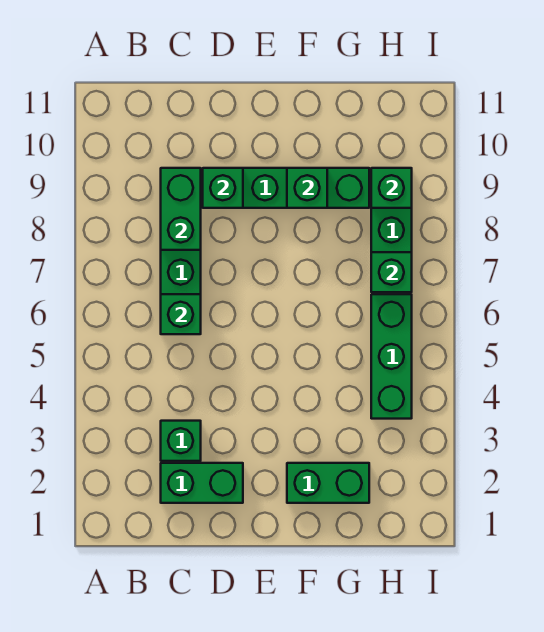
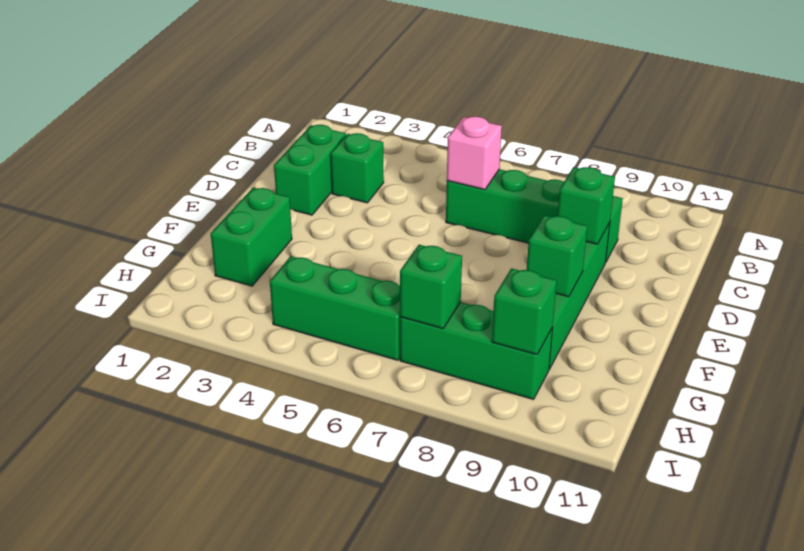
green brick C6 level 2 -> pink brick C6 level 2
green brick C8:C9 level 2 -> none

